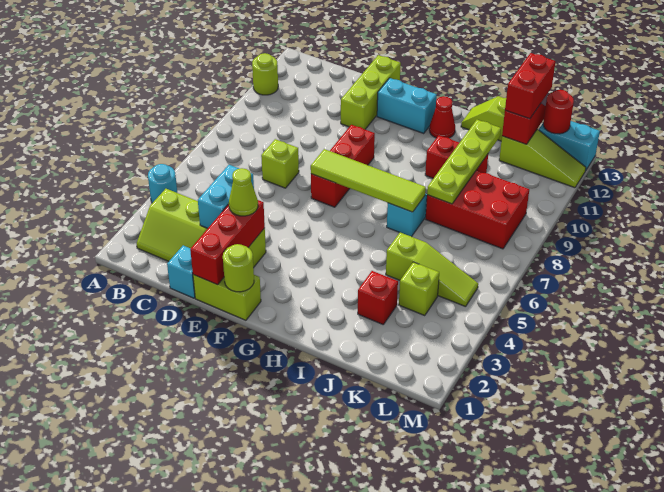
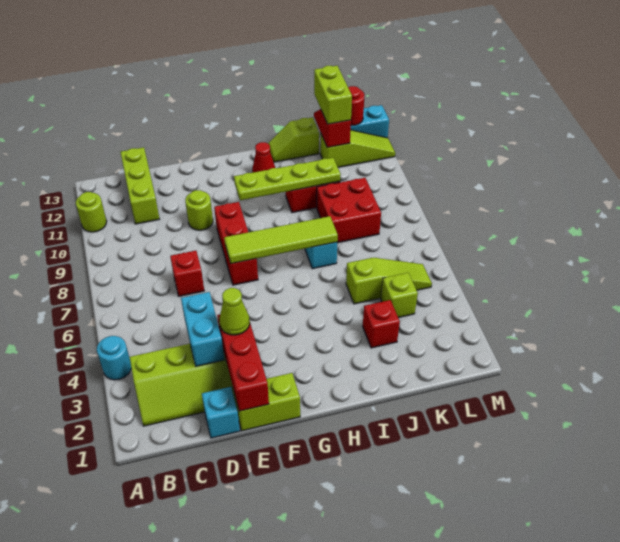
lime brick D7 level 1 -> red brick D7 level 1
lime brick E11:E13 level 1 -> lime brick C11:C13 level 1
lime round brick F1 level 2 -> lime round brick E10 level 1
cyan brick F12:G12 level 1 -> none
red brick J8:L9 level 1 -> red brick J8:K9 level 1
lime plate J8:J11 level 2 -> lime plate G10:J10 level 2
red brick K12:K13 level 3 -> lime brick K12:K13 level 3

